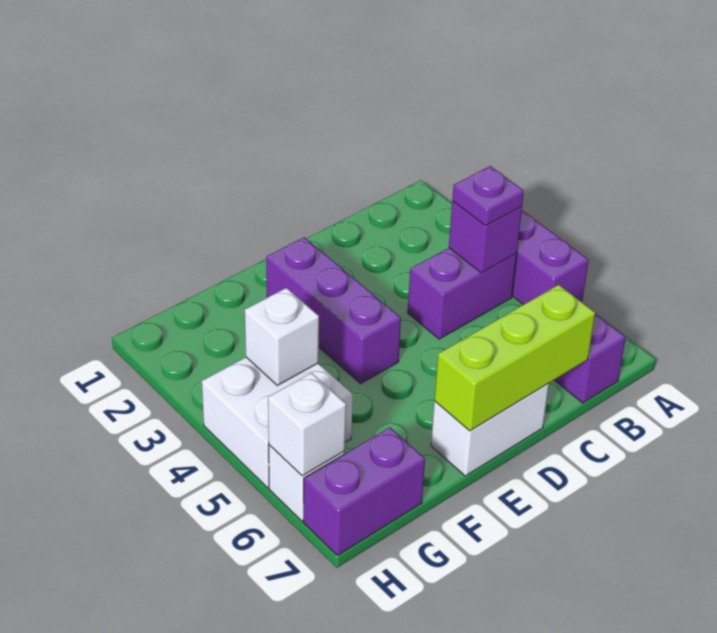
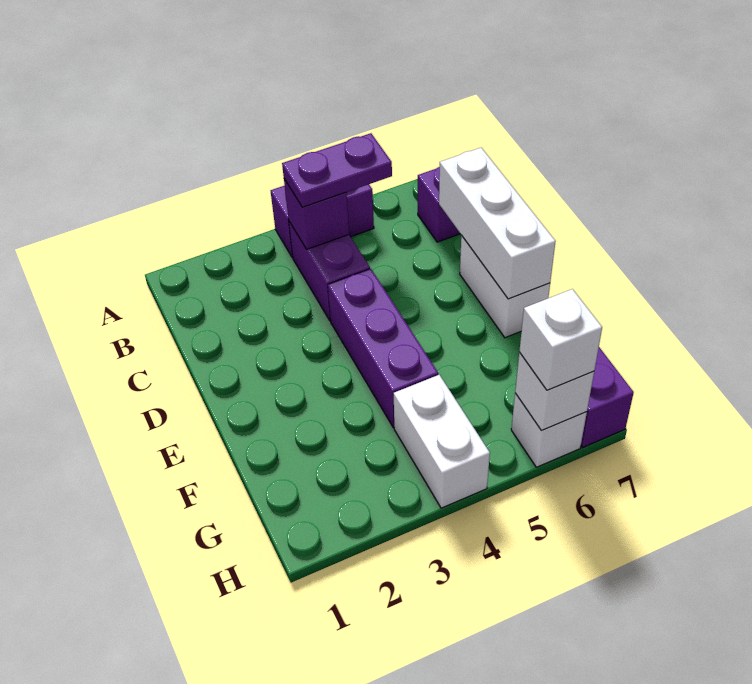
purple plate B4 level 3 -> purple plate B4:B5 level 3
lime brick C7:E7 level 2 -> white brick C7:E7 level 2
purple brick E2:E4 level 1 -> purple brick D4:F4 level 1
white brick G4:H5 level 1 -> white brick G4:H4 level 1
white brick G4 level 2 -> white brick H6 level 3

